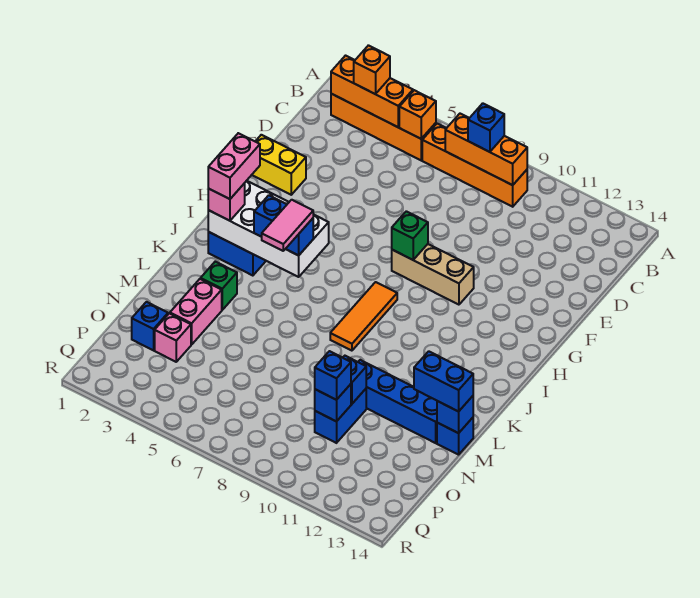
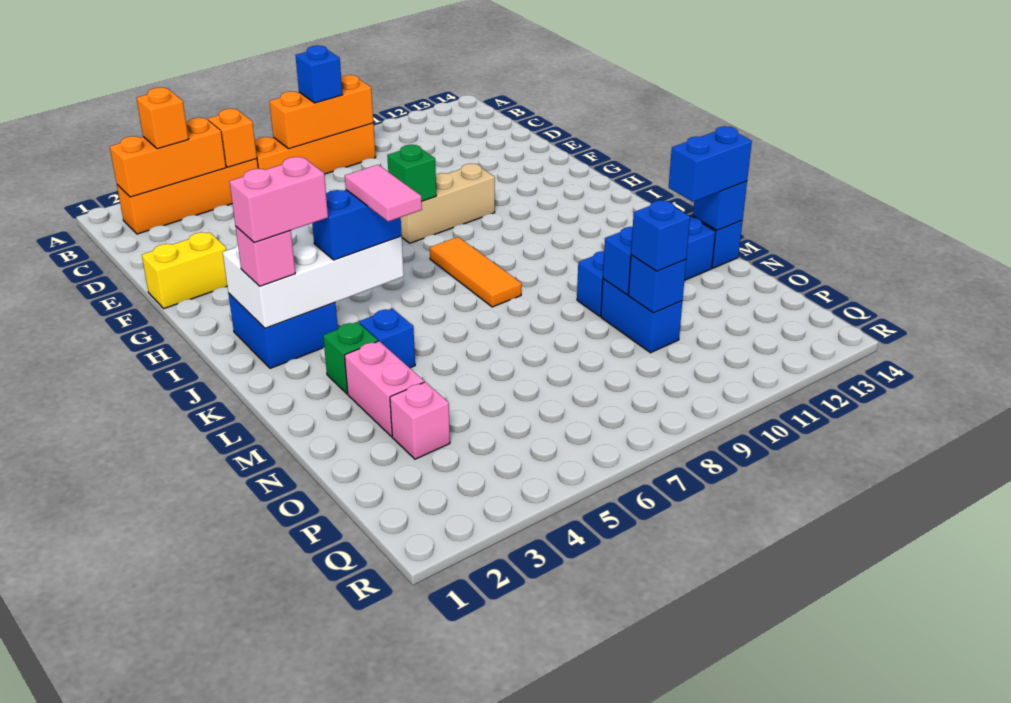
pink brick I2:J2 level 4 -> pink brick J2:J3 level 4
blue brick O2 level 1 -> blue brick L4 level 1

